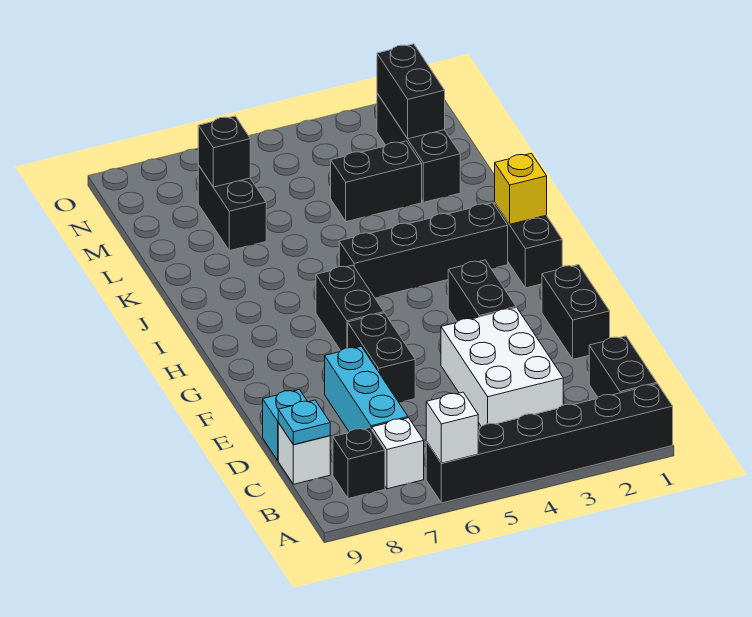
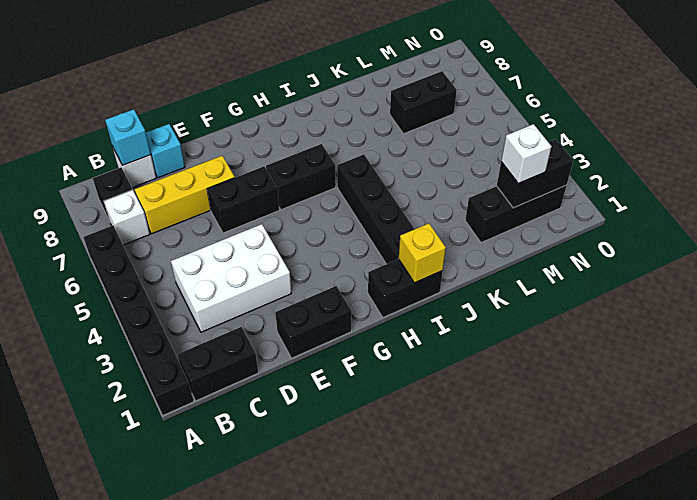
white brick A6 level 2 -> white brick M2 level 3
cyan brick C7:E7 level 1 -> yellow brick C7:E7 level 1
cyan plate C9 level 2 -> cyan brick C9 level 2
black brick F3:G3 level 1 -> none
black brick L3:L4 level 1 -> none
black brick M7 level 2 -> none

